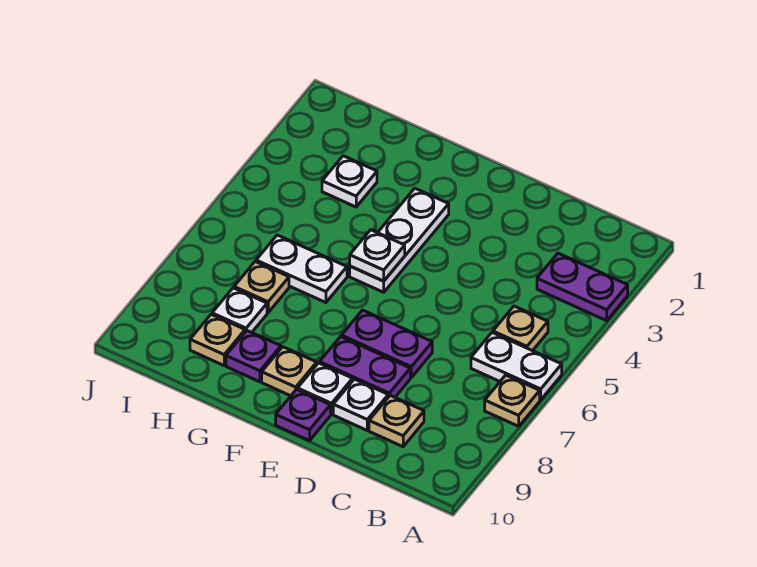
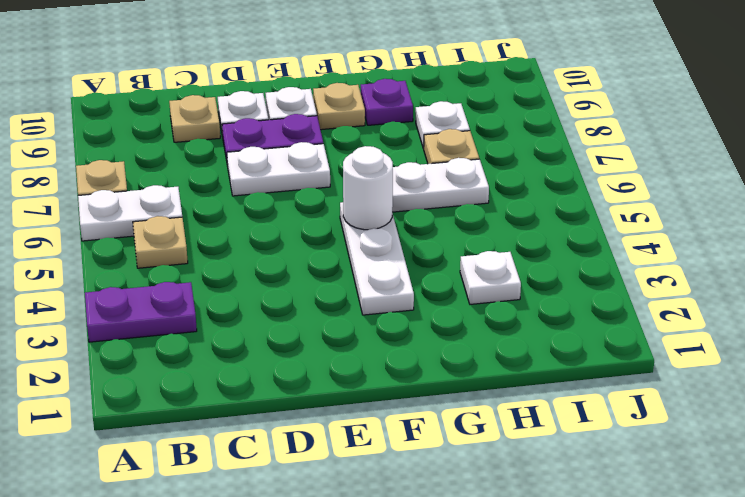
purple plate D7:E7 level 1 -> white plate D7:E7 level 1
purple plate E10 level 1 -> none
white plate F5 level 2 -> white round brick F5 level 2
tan plate H9 level 1 -> none

